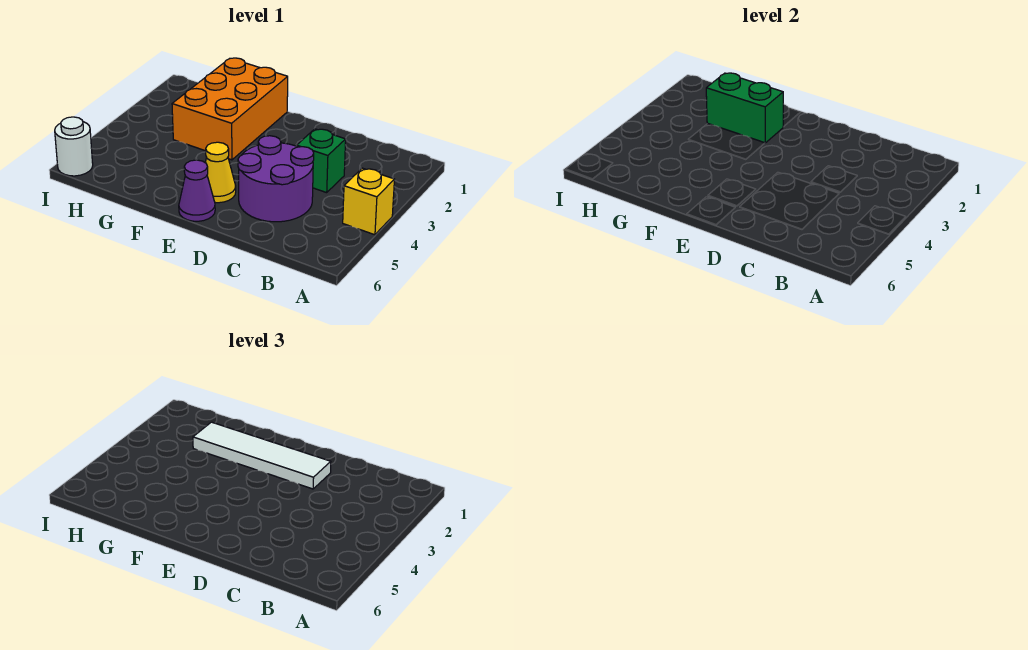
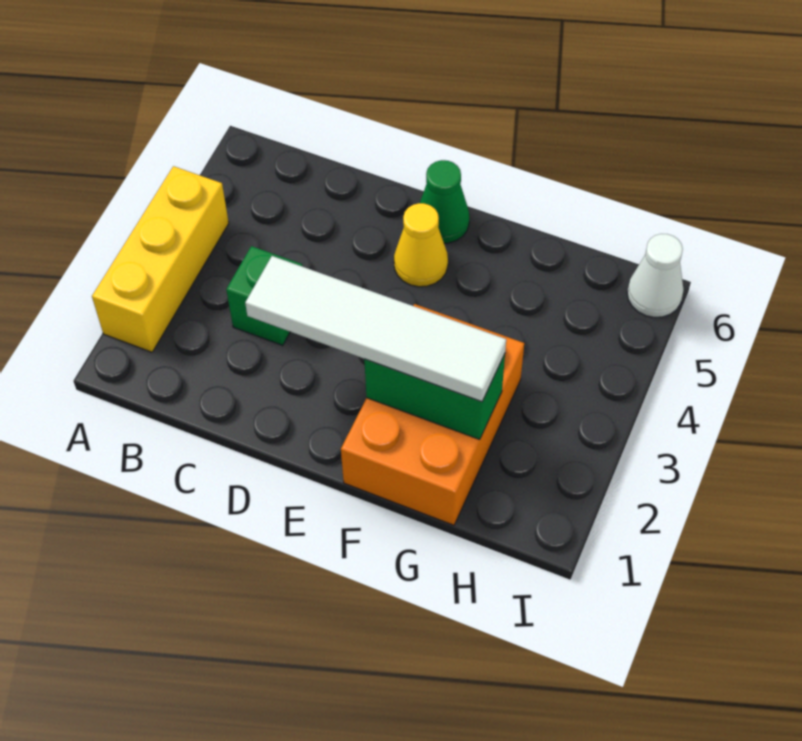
yellow brick A4 level 1 -> yellow brick A2:A4 level 1
purple round brick C4:D5 level 1 -> none
purple cone E6 level 1 -> green cone E6 level 1
white round brick I6 level 1 -> white cone I6 level 1

